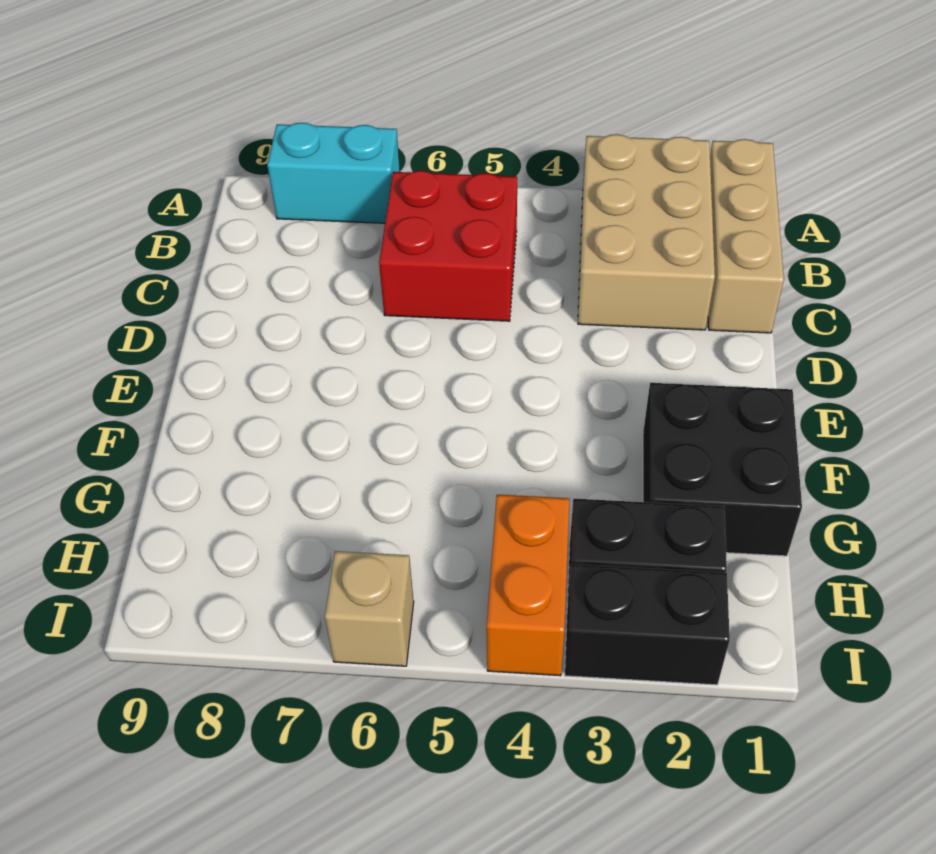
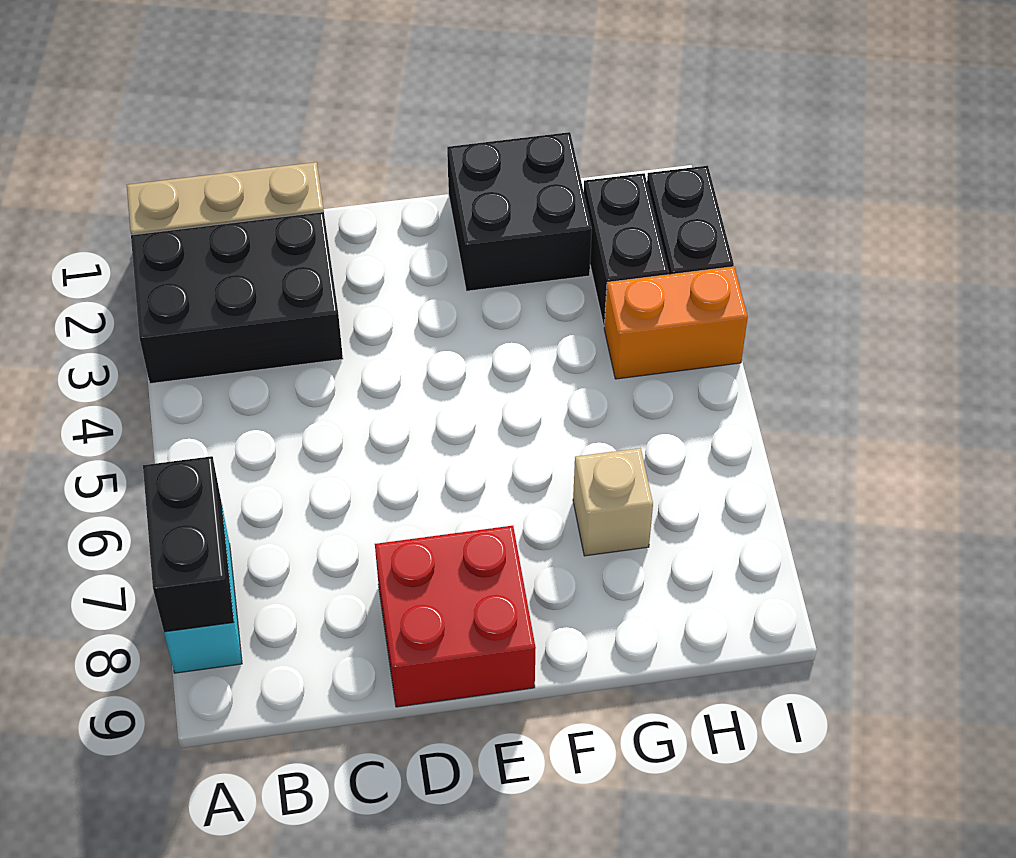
tan brick A2:C3 level 1 -> black brick A2:C3 level 1
none -> black brick A7:A8 level 2
red brick B5:C6 level 1 -> red brick D8:E9 level 1
tan brick I6 level 1 -> tan brick G7 level 1

